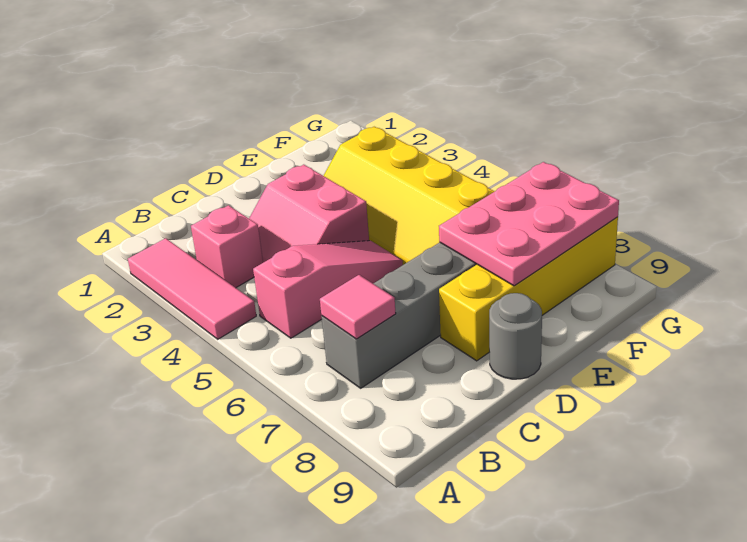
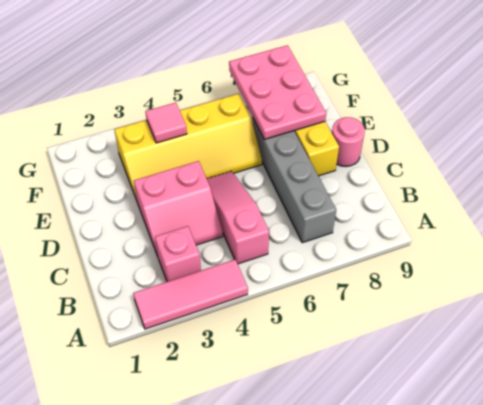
pink tile B7 level 2 -> pink tile F4 level 2
grey round brick D9 level 1 -> pink round brick D9 level 1

